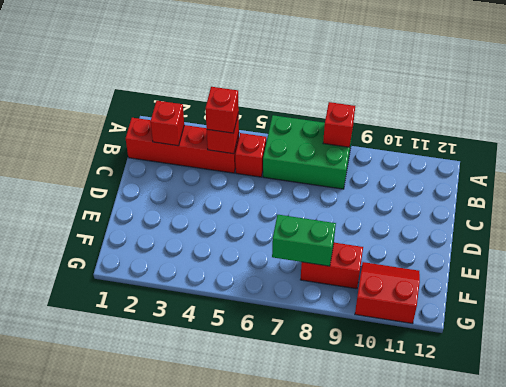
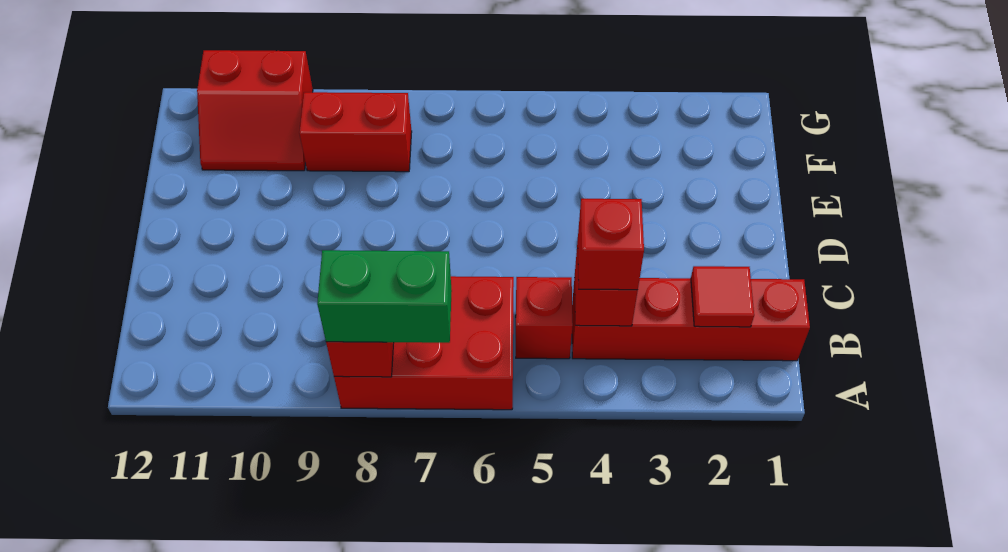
green brick A6:B8 level 1 -> red brick A6:B8 level 1
red brick B2 level 2 -> red tile B2 level 2
green brick F7:F8 level 2 -> green brick A7:A8 level 3

